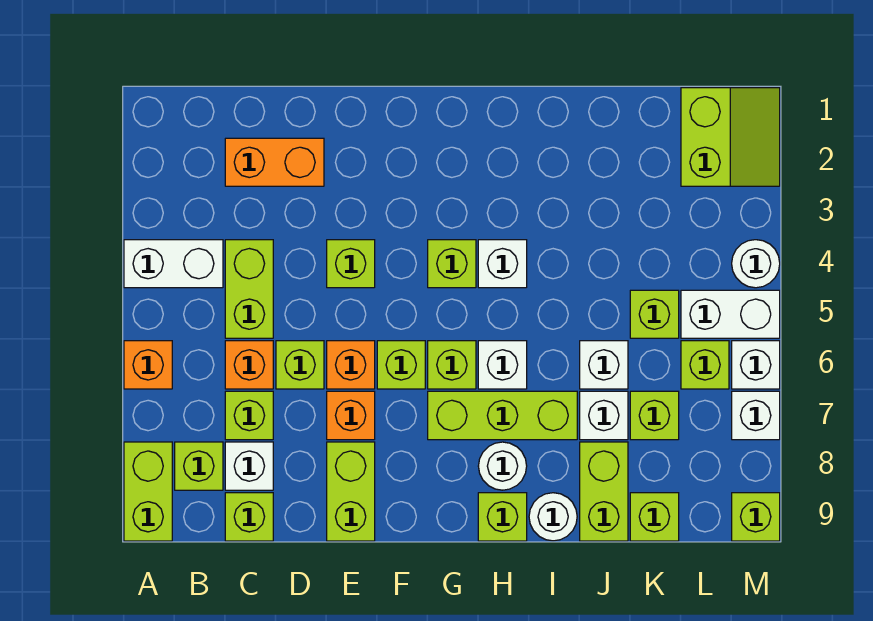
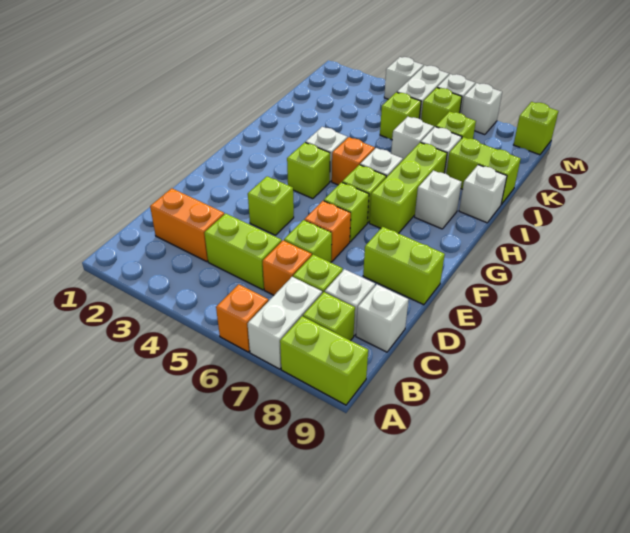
white brick A4:B4 level 1 -> white brick A7:B7 level 1
orange brick C2:D2 level 1 -> orange brick C2:C3 level 1
lime brick C9 level 1 -> white brick C9 level 1
orange brick E7 level 1 -> orange brick H5 level 1
white round brick H8 level 1 -> white brick H8 level 1
lime brick H9 level 1 -> none
white round brick I9 level 1 -> white brick I9 level 1
lime brick K9 level 1 -> none
lime slope L1:M2 level 1 top L -> none
white round brick M4 level 1 -> white brick M4 level 1

